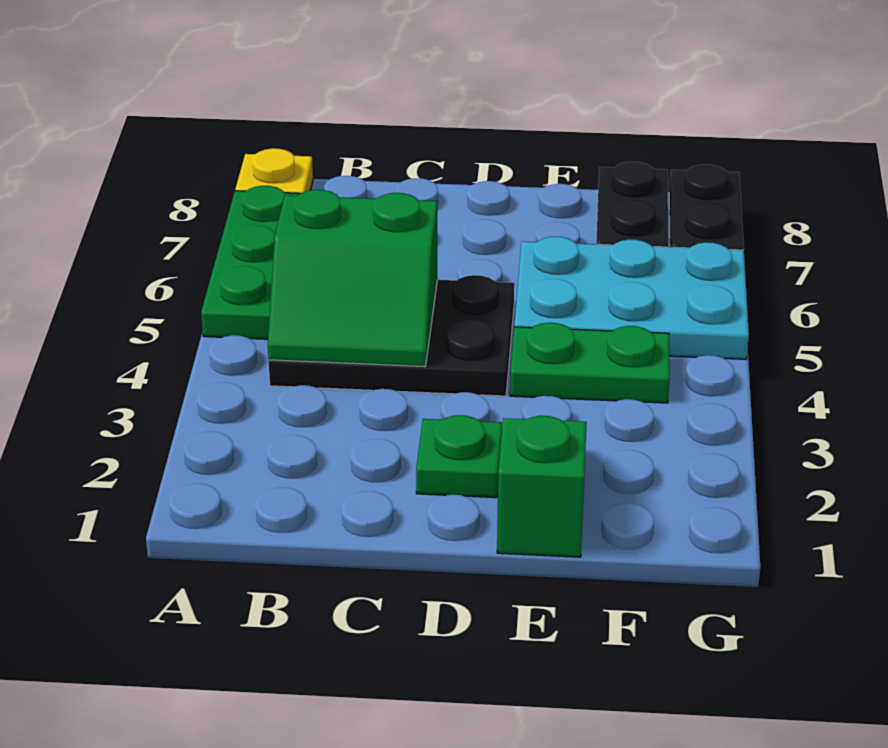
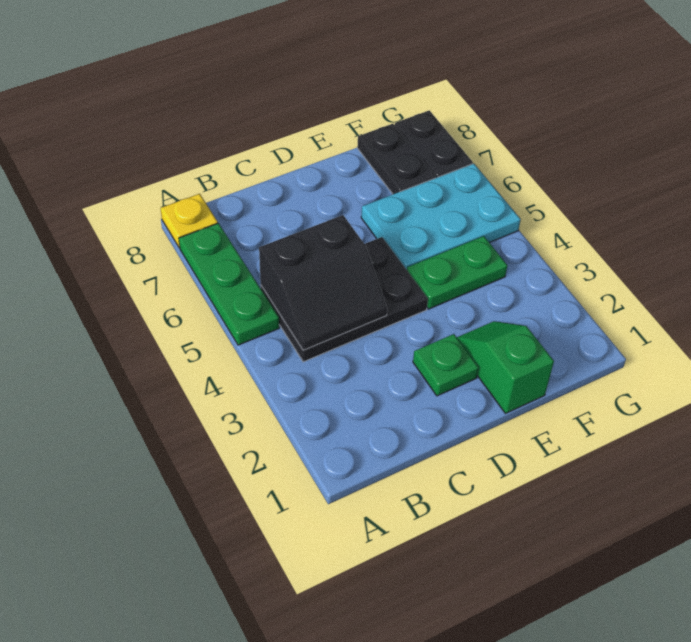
green slope B4:C5 level 2 top 5 -> black slope B4:C5 level 2 top 5

